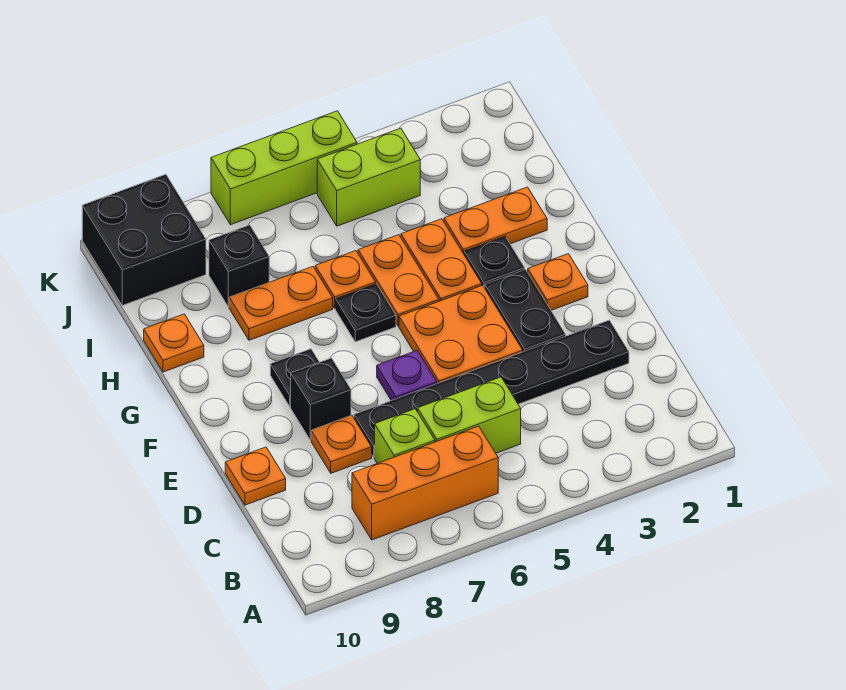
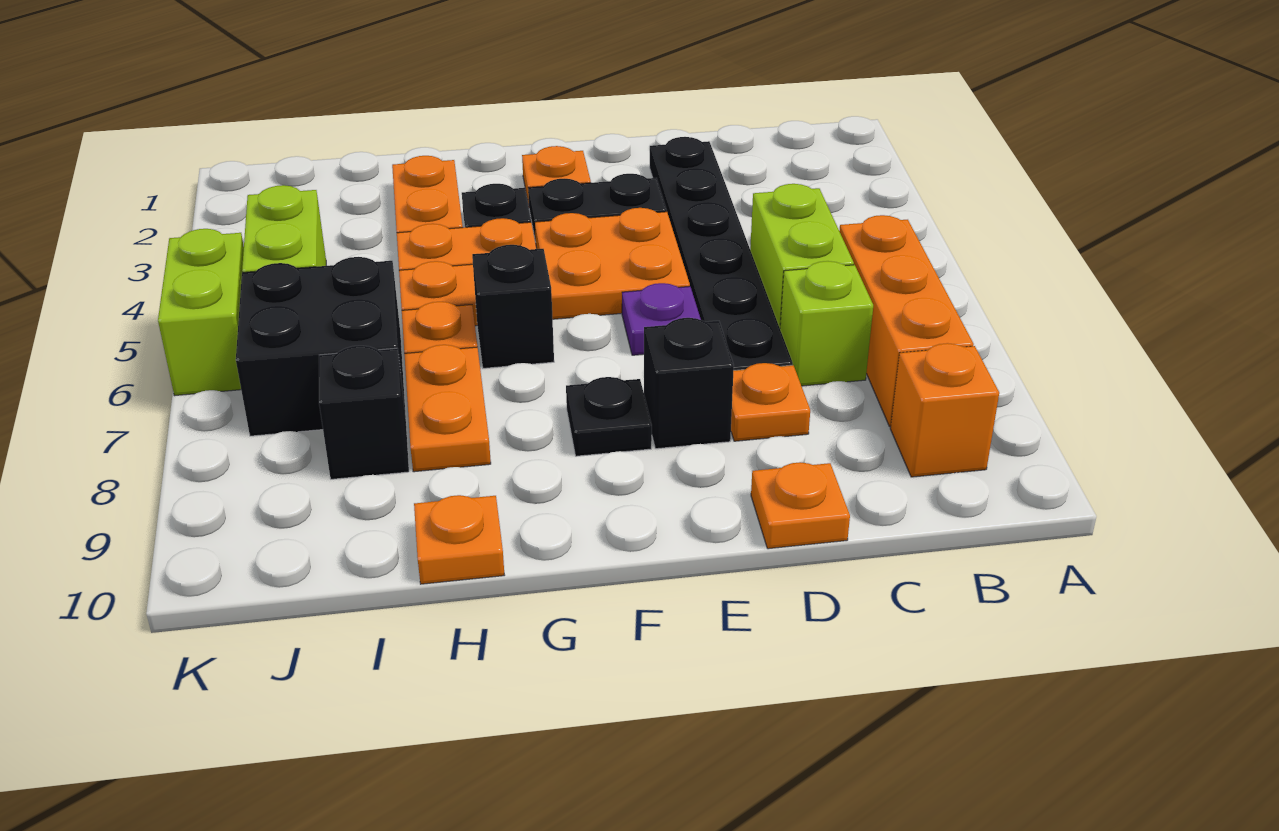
none -> orange brick B9 level 1
black plate G6 level 1 -> black brick G6 level 1
black brick J9:K10 level 1 -> black brick I6:J7 level 1
lime brick K5:K7 level 1 -> lime brick K5:K6 level 1

